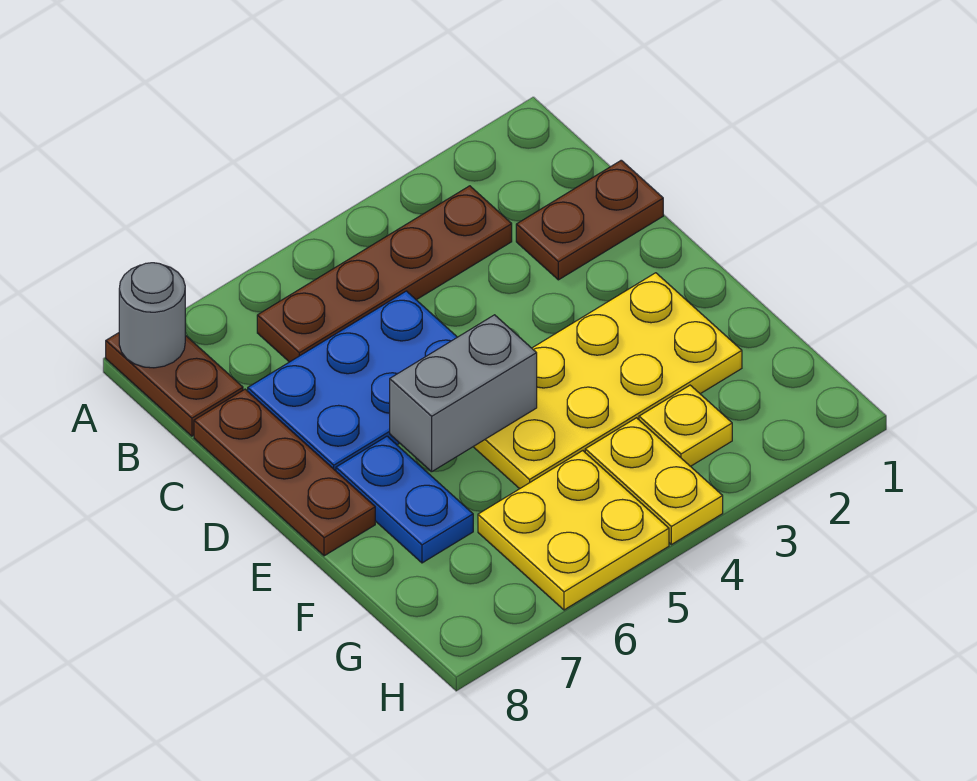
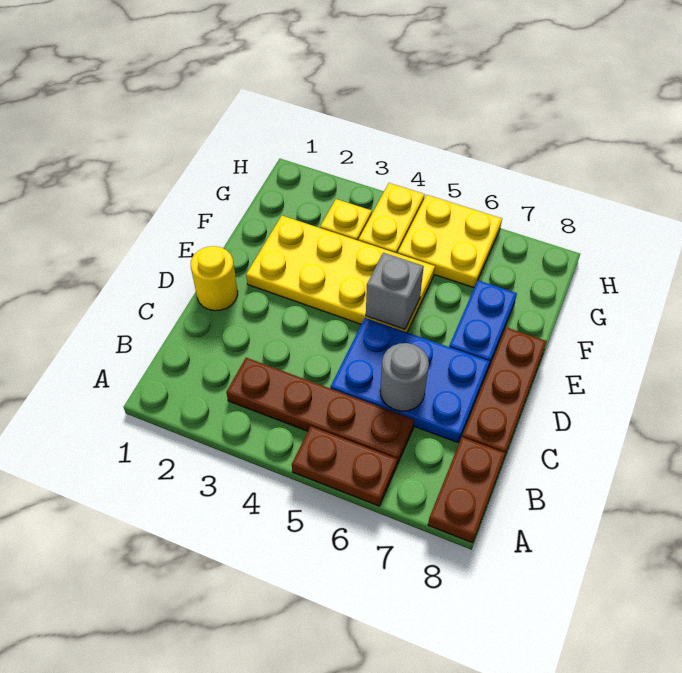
grey round brick A8 level 2 -> grey round brick C6 level 2
brown plate C1:C2 level 1 -> brown plate A5:A6 level 1
none -> yellow round brick D1 level 1
grey brick E5:E6 level 2 -> grey brick E5 level 2

